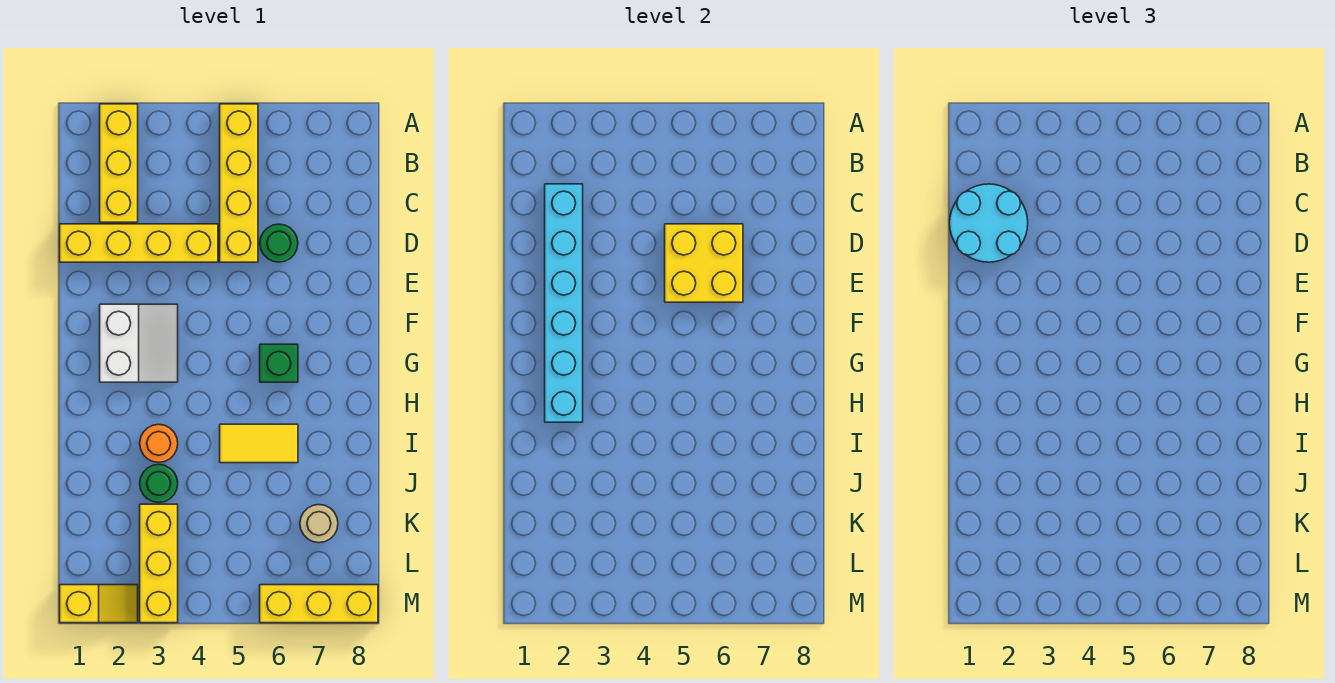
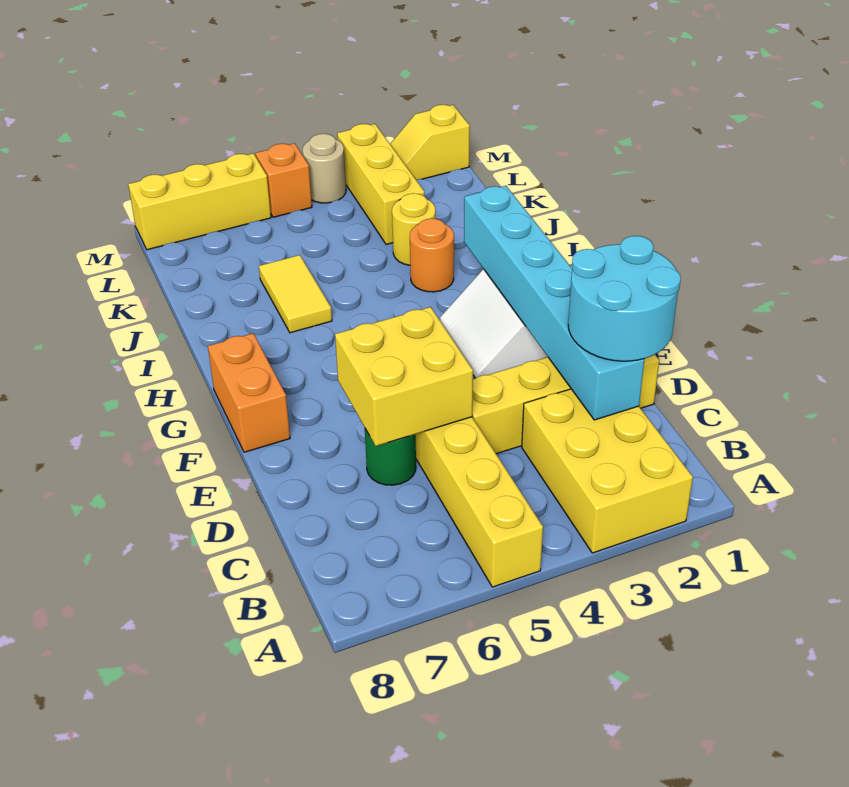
yellow brick A2:C2 level 1 -> yellow brick A2:C3 level 1
none -> orange brick F8:G8 level 1
green brick G6 level 1 -> none
yellow tile I5:I6 level 1 -> yellow tile I6:J6 level 1
green round brick J3 level 1 -> yellow round brick J3 level 1
tan round brick K7 level 1 -> tan round brick M4 level 1
none -> orange brick M5 level 1

